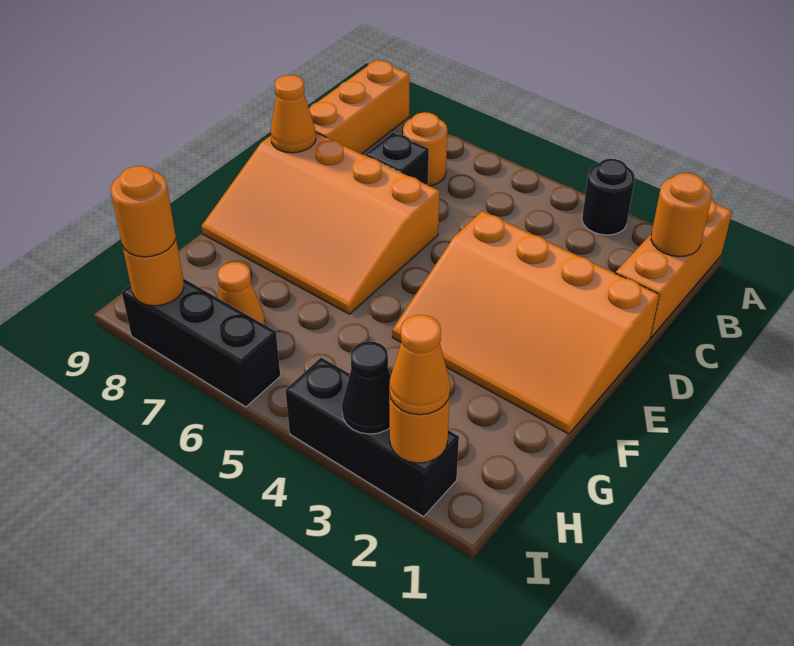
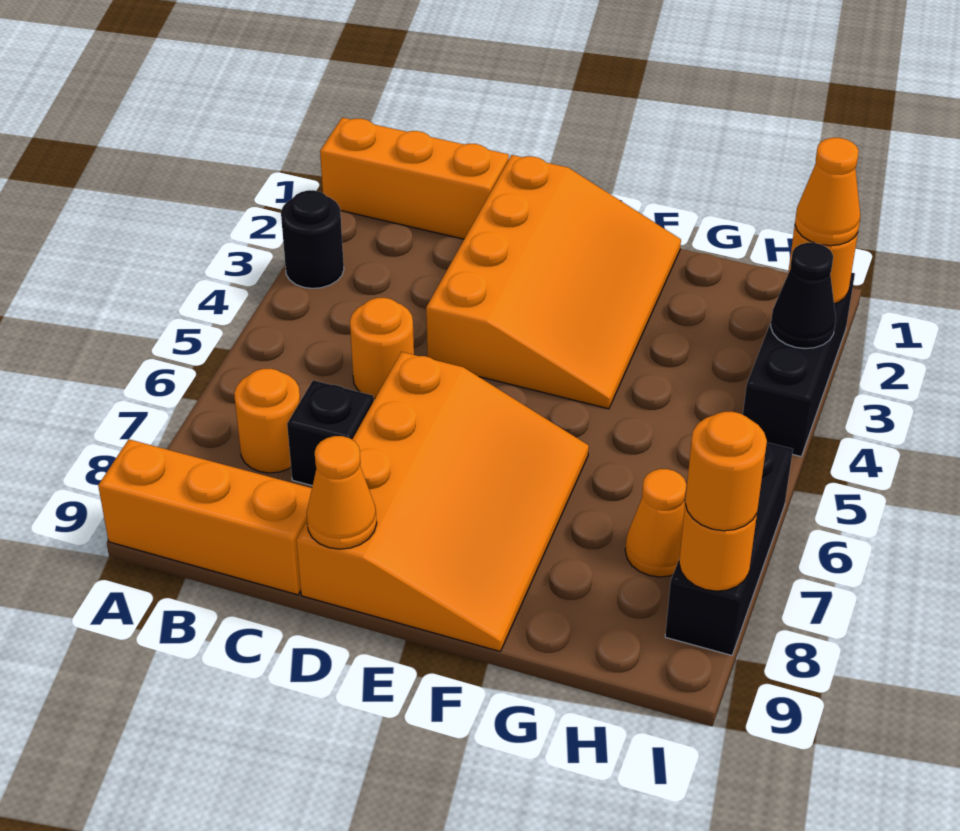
orange round brick B1 level 2 -> orange round brick C5 level 1

